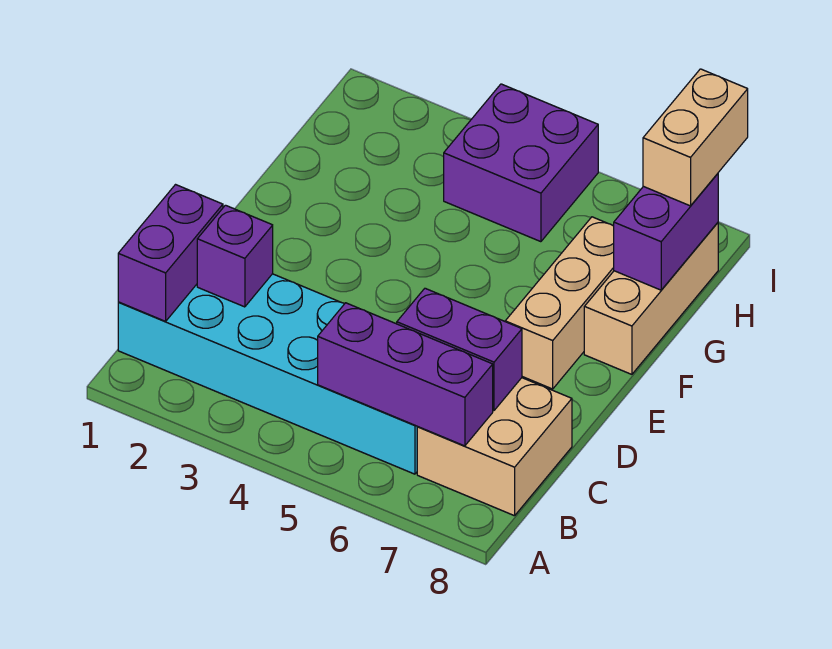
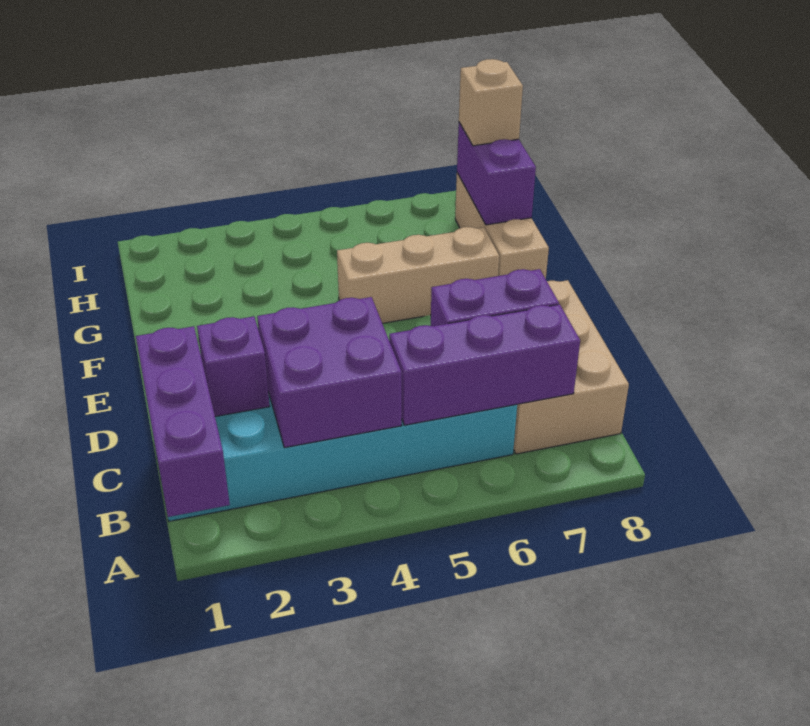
purple brick B1:C1 level 2 -> purple brick A1:C1 level 2
tan brick B7:C8 level 1 -> tan brick B7:D8 level 1
tan brick E7:G7 level 1 -> tan brick F5:F7 level 1
purple brick H4:I5 level 1 -> purple brick B3:C4 level 2
tan brick H8:I8 level 3 -> tan brick H8 level 3

